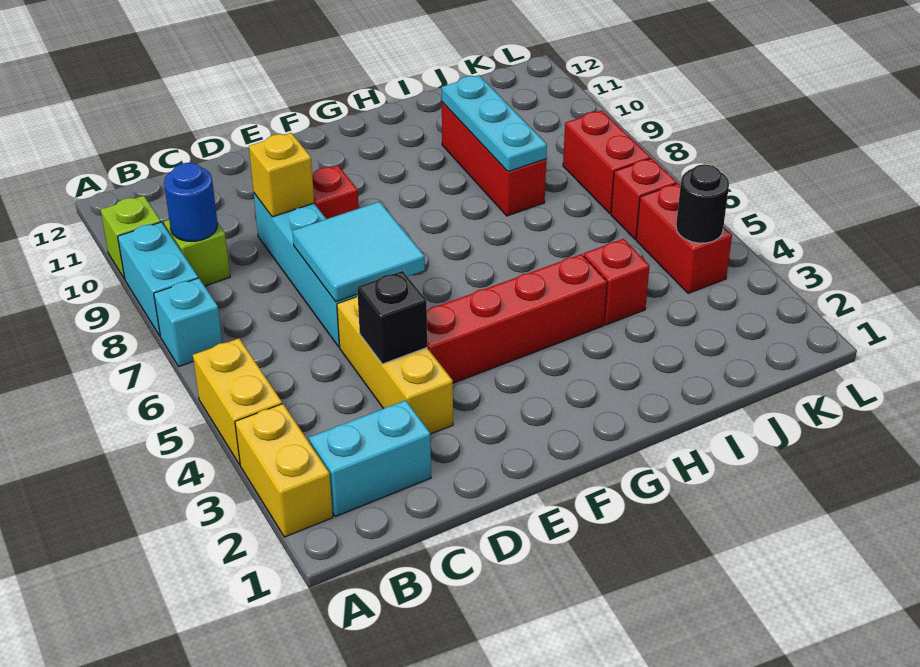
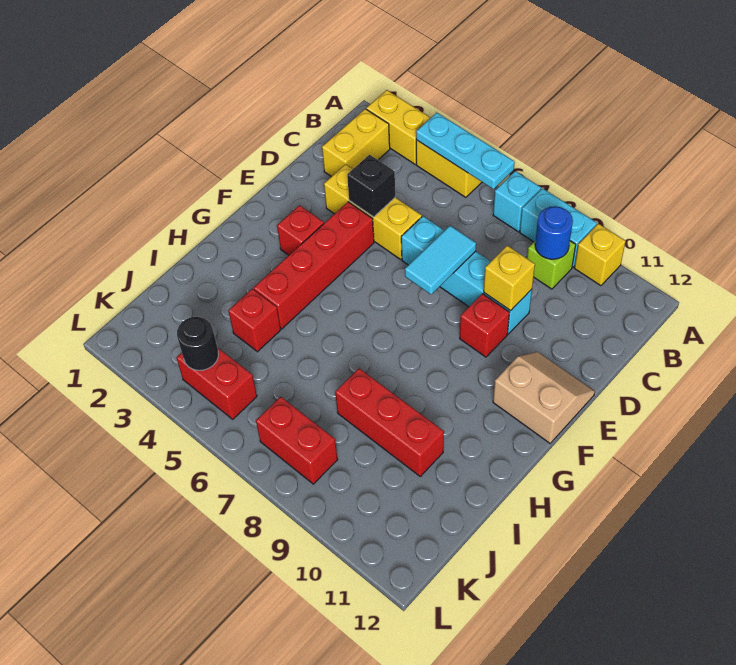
lime brick A10 level 1 -> yellow brick A10 level 1
cyan brick B2:C2 level 1 -> yellow brick B2:C2 level 1
cyan tile D6:E7 level 2 -> cyan tile D7:E7 level 2
none -> tan slope E11:F12 level 1 top F
cyan plate I8:I10 level 2 -> cyan plate A4:A6 level 2
red brick K6 level 1 -> red brick F3 level 1

